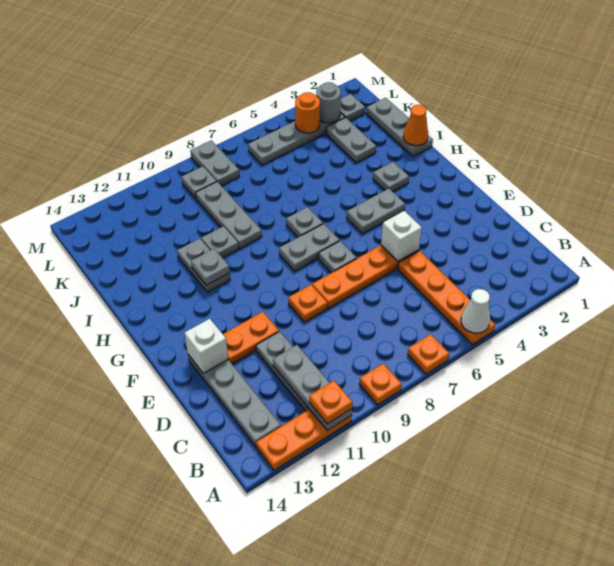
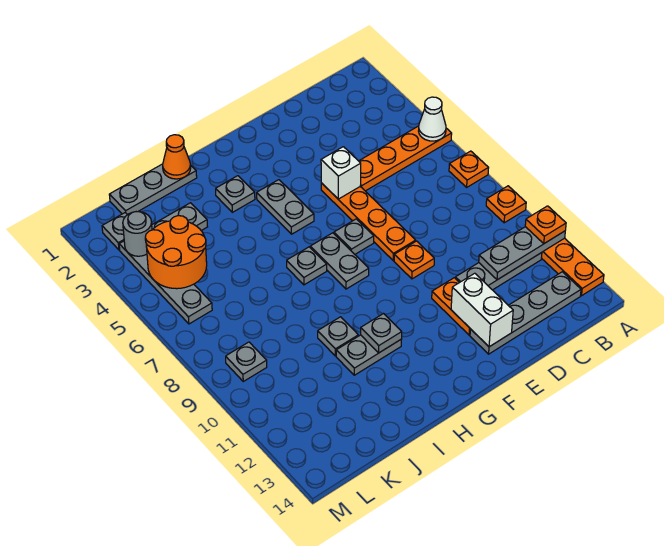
white brick E13 level 2 -> white brick E12:E13 level 2
grey plate I9:K9 level 1 -> none
orange round brick L4 level 2 -> orange round brick K4:L5 level 2
grey plate L8:M8 level 1 -> none

